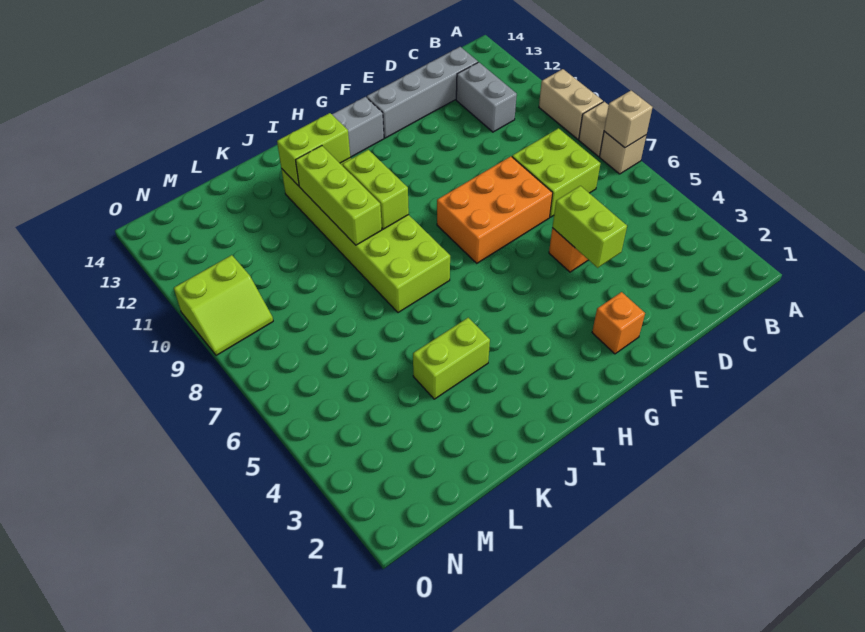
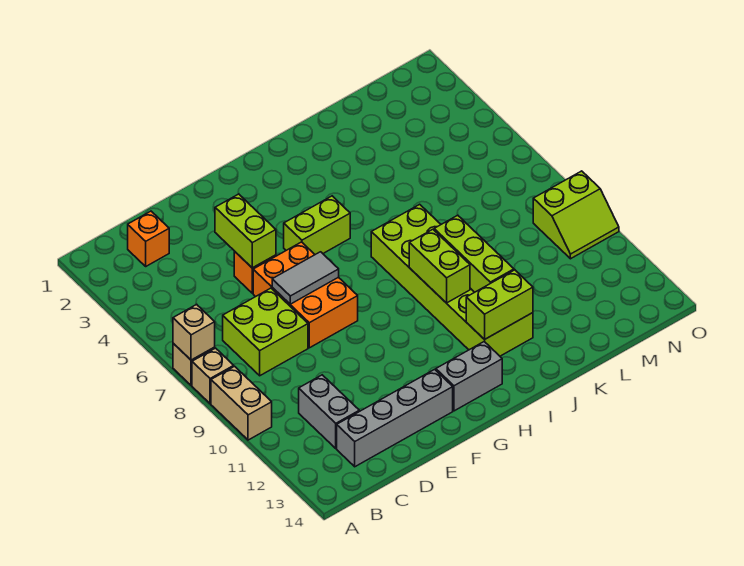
orange brick E7:G8 level 1 -> orange brick E6:F8 level 1
none -> grey tile E7:F7 level 2
orange brick F2 level 1 -> orange brick C2 level 1
lime brick J4:K4 level 1 -> lime brick G5:H5 level 1
lime slope N9:O10 level 1 top 10 -> lime slope N9:O10 level 1 top 9

